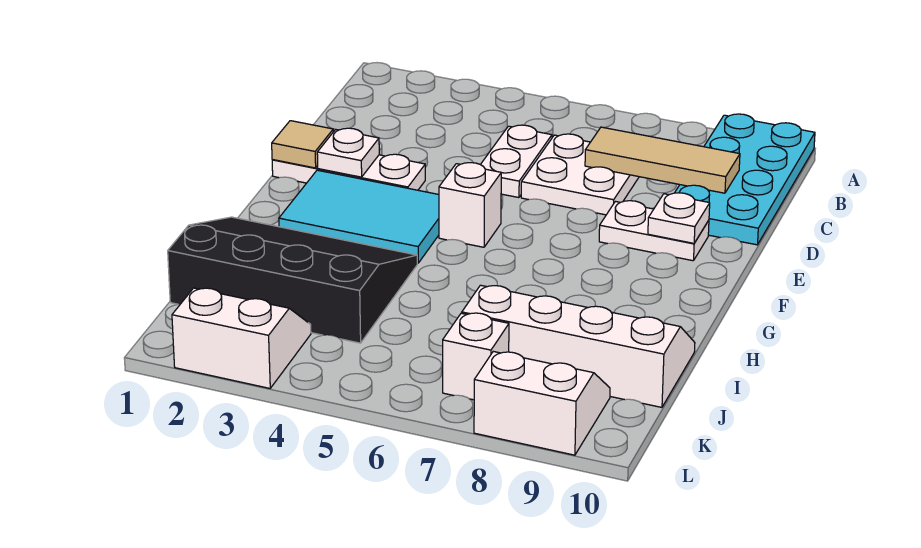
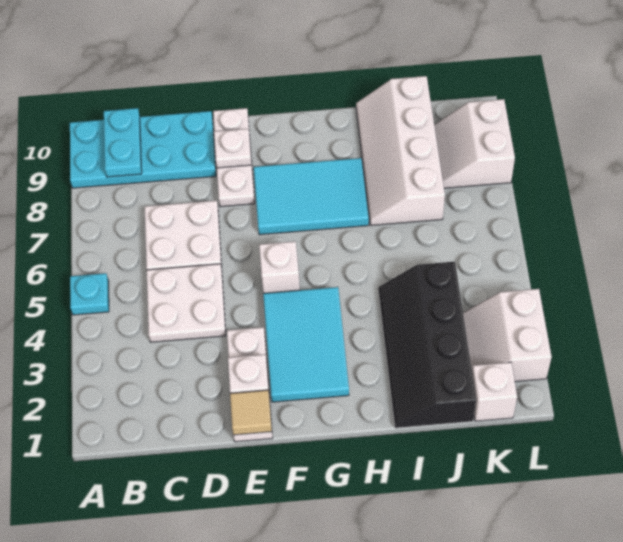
none -> cyan plate A5 level 1
none -> cyan plate B9:B10 level 2
white plate C5:D5 level 1 -> white plate C4:D5 level 1
tan tile C7:C9 level 2 -> none
white plate E8:E9 level 1 -> white plate E8:E10 level 1
none -> cyan tile F7:H8 level 1
black slope H1:J4 level 1 top J -> black slope I1:J4 level 1 top J
white brick K7 level 1 -> white brick K1 level 1

